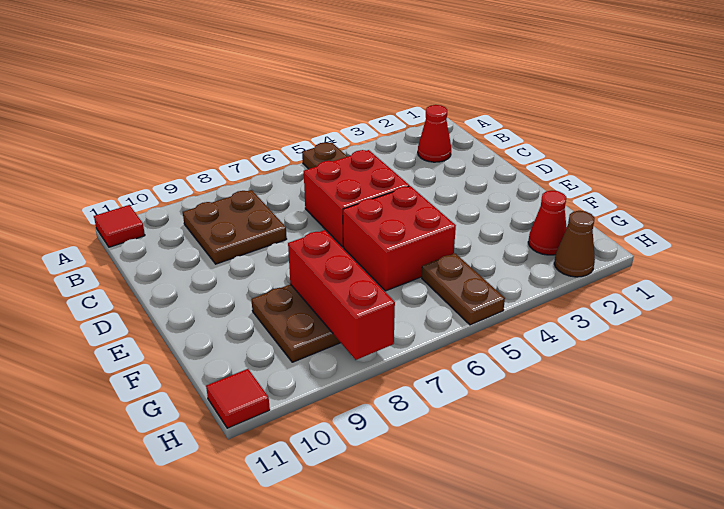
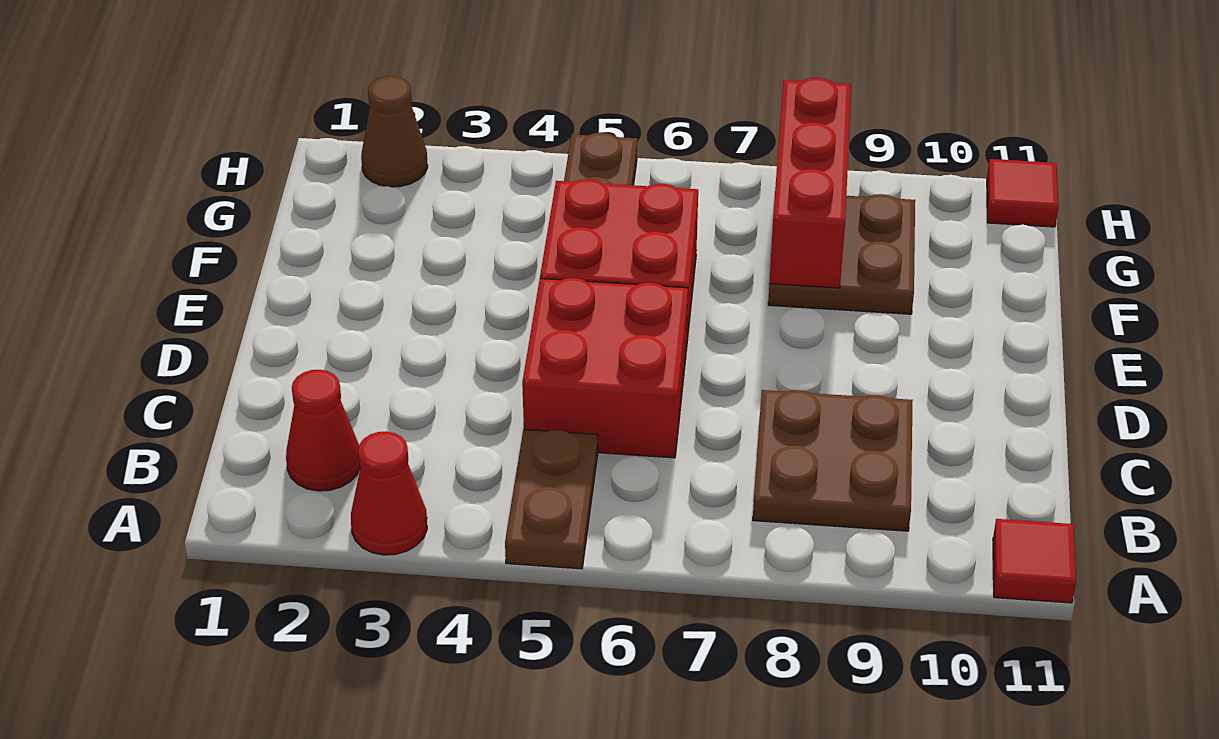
red cone G2 level 1 -> red cone A3 level 1

